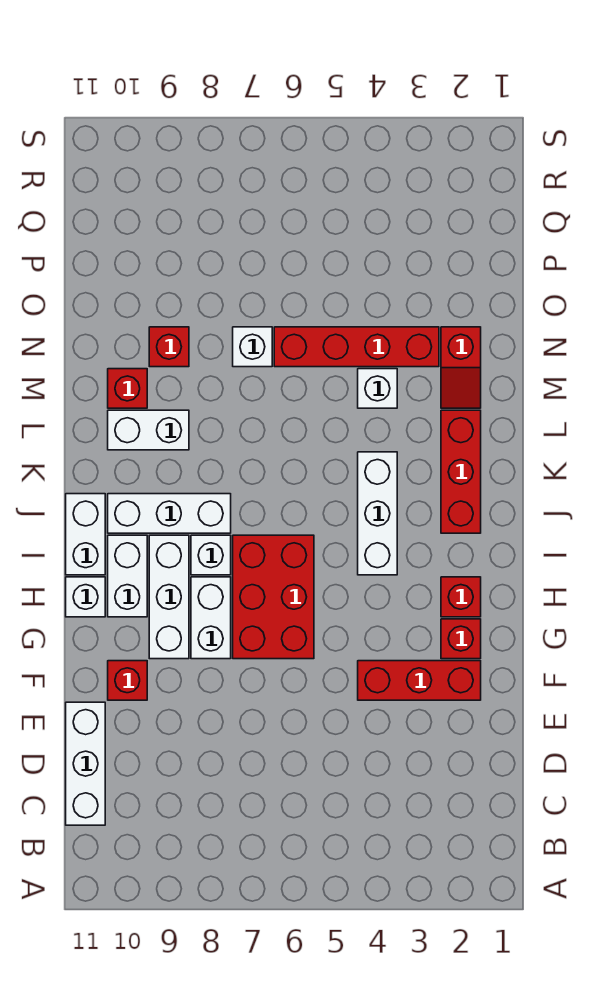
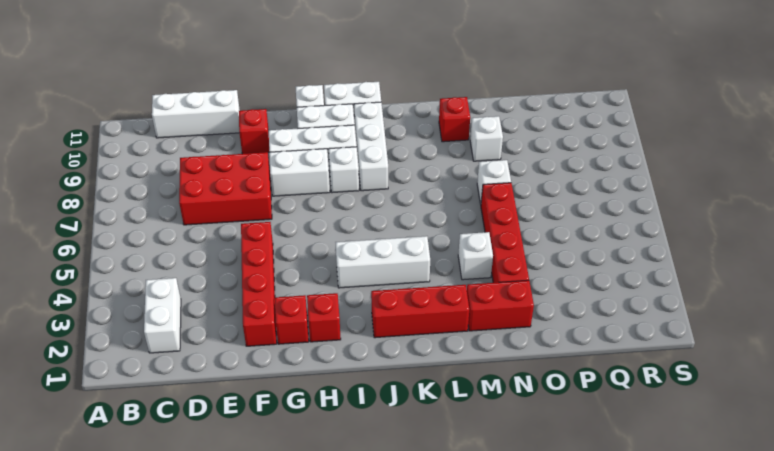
red brick F2:F4 level 1 -> red brick F2:F5 level 1
red brick G6:I7 level 1 -> red brick D7:F8 level 1
white brick L9:L10 level 1 -> white brick C2:C3 level 1
red slope M2:N2 level 1 top N -> red brick M2:N2 level 1
red brick N9 level 1 -> white brick N9 level 1

